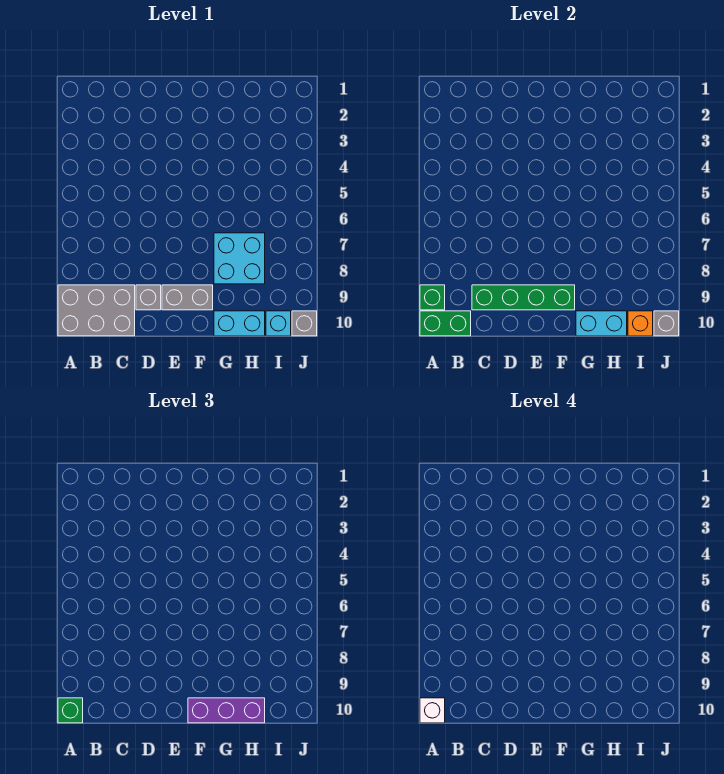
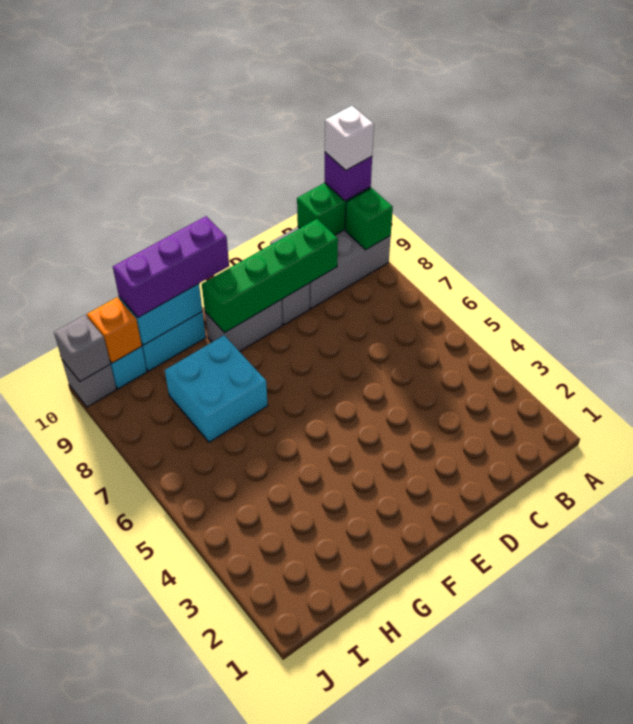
green brick A10 level 3 -> purple brick A10 level 3

